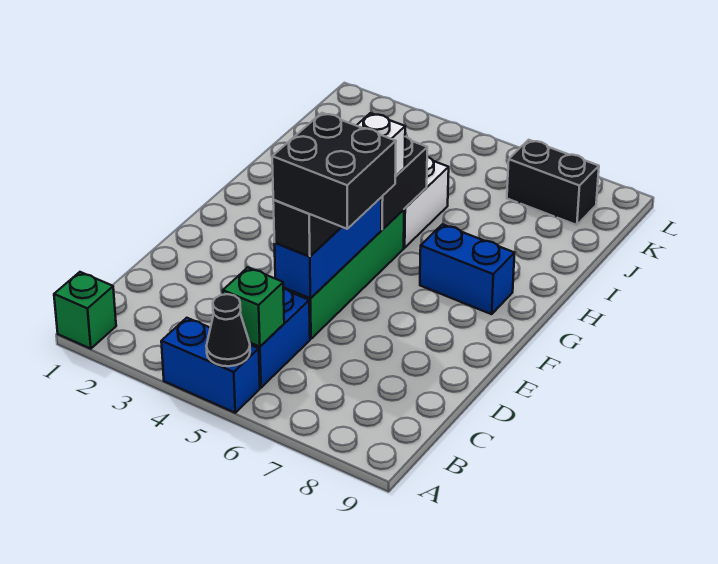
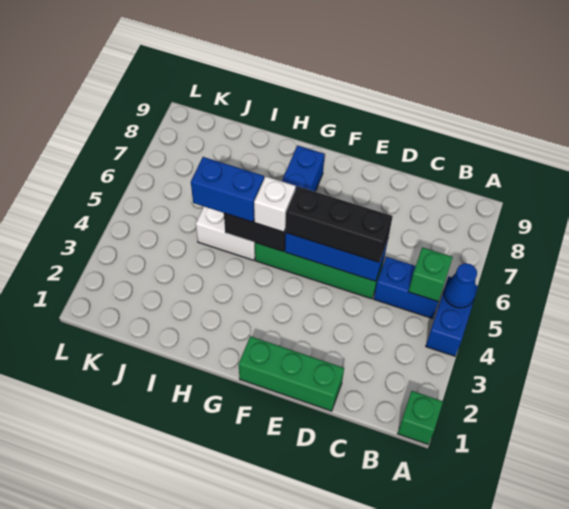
black cone A5 level 2 -> blue cone A5 level 2
none -> green brick D1:F1 level 1
black brick D5:E6 level 4 -> none
none -> blue brick H5:I5 level 3
black brick K7:K8 level 1 -> none

